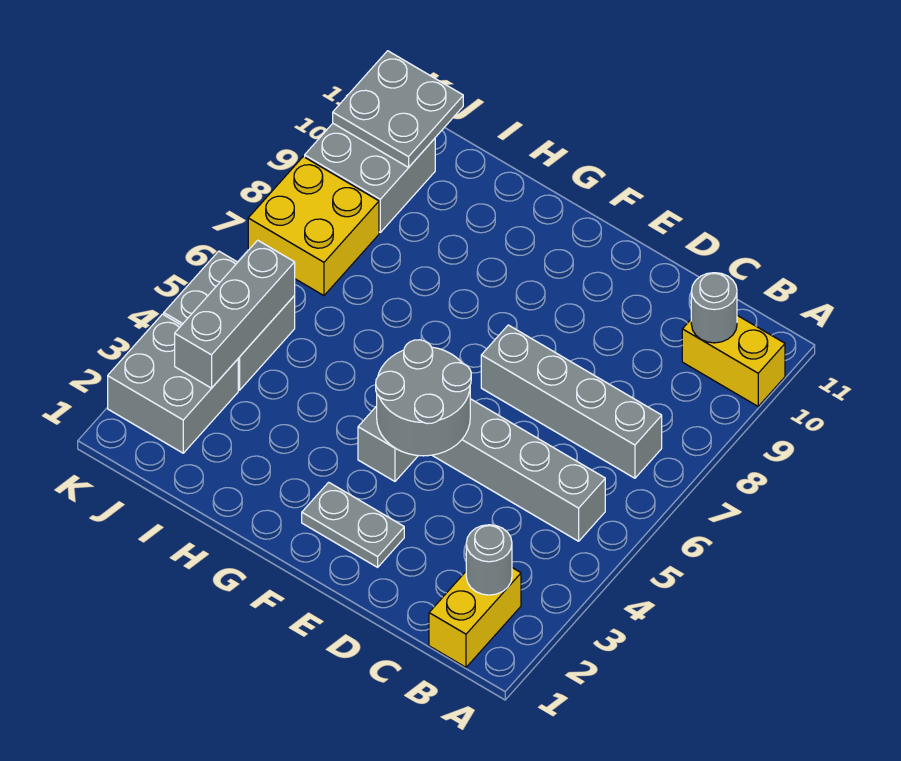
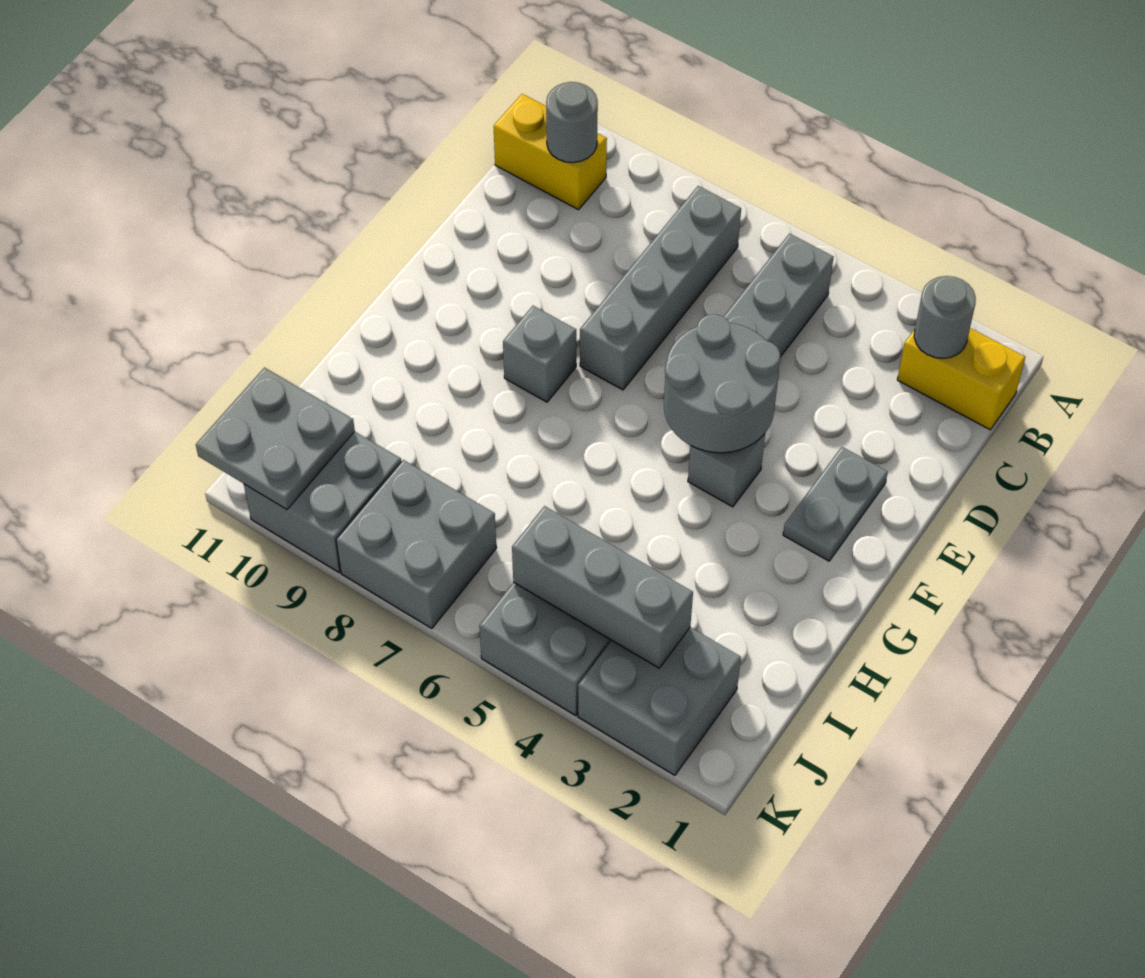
yellow brick A10:B10 level 1 -> yellow brick B10:B11 level 1
none -> grey brick F8 level 1
yellow brick J7:K8 level 1 -> grey brick J7:K8 level 1

